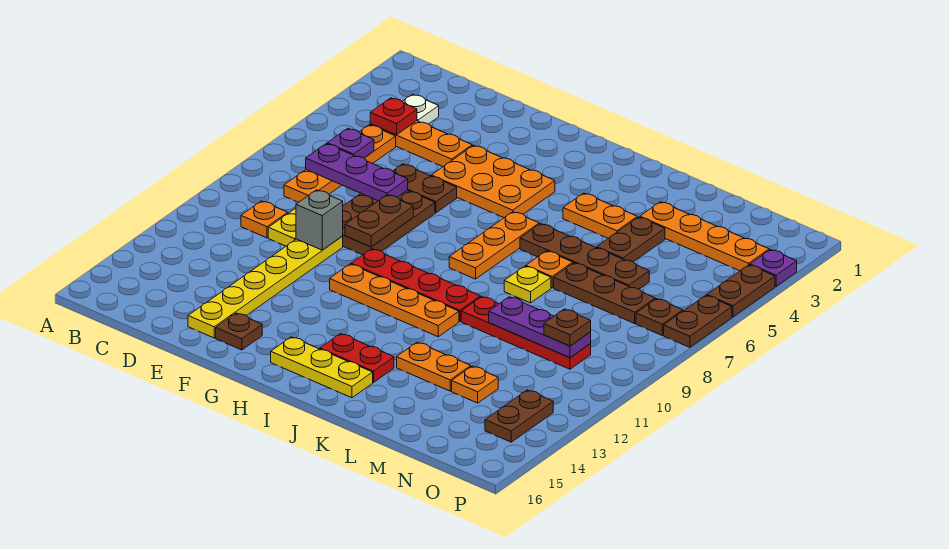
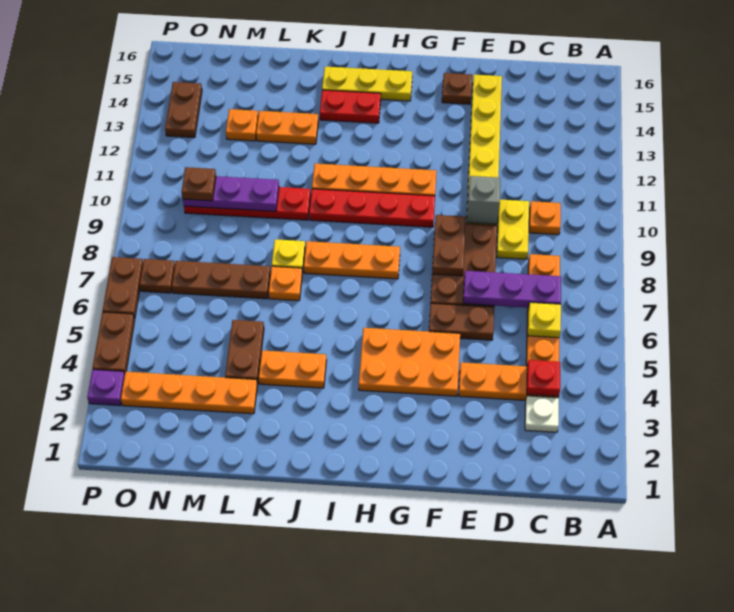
purple plate C6 level 2 -> yellow plate C6 level 2
orange plate I6:I8 level 1 -> orange plate H8:J8 level 1
brown plate J6:M6 level 1 -> none

